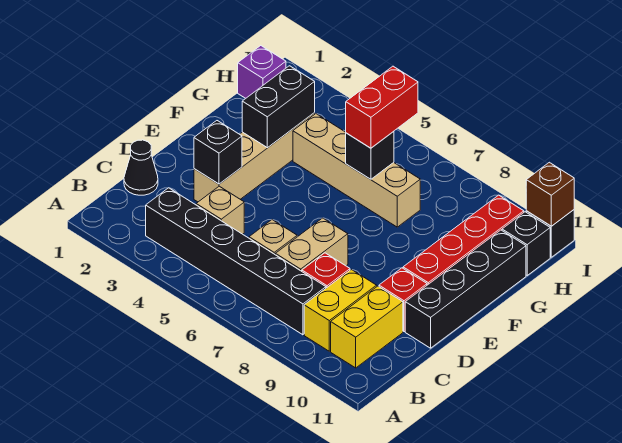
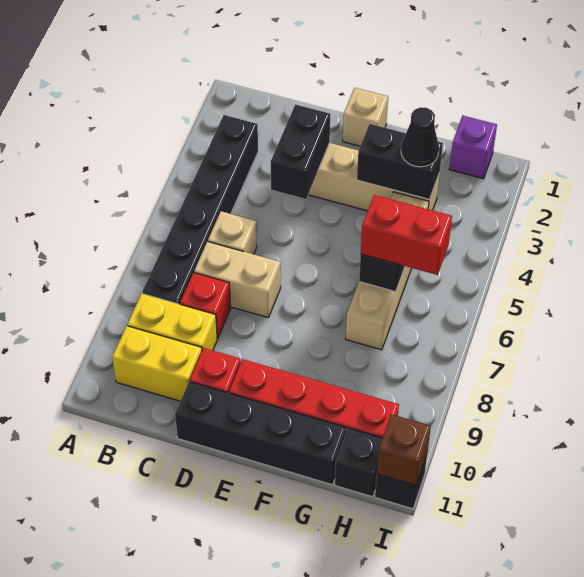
black cone C1 level 1 -> black cone G3 level 3
tan brick C4 level 1 -> tan brick E1 level 1
black brick D3 level 2 -> black brick D3:D4 level 2

